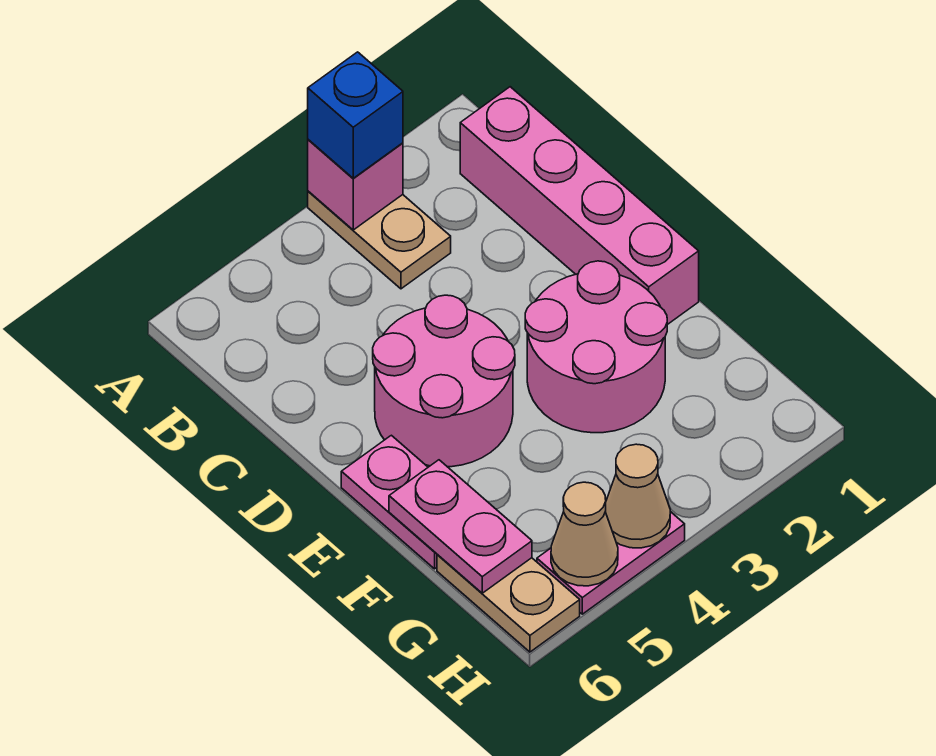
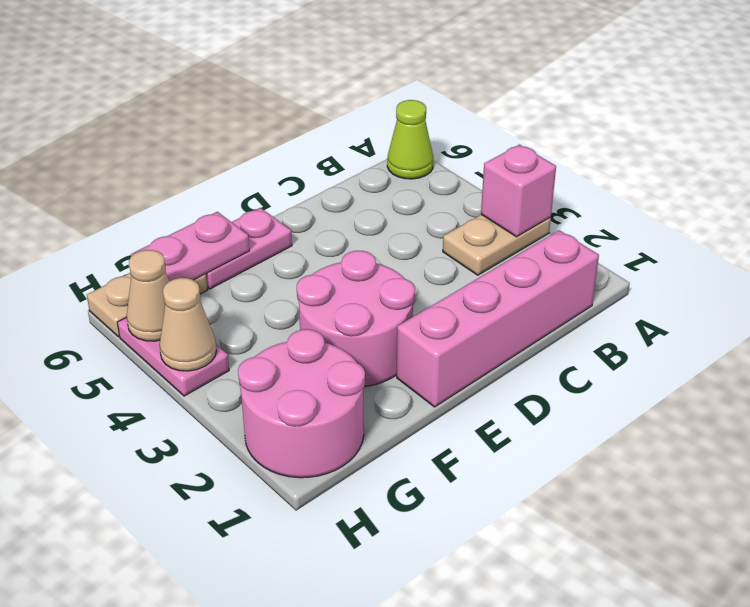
blue brick A3 level 3 -> none
none -> lime cone A6 level 1
pink round brick D4:E5 level 1 -> pink round brick G1:H2 level 1

